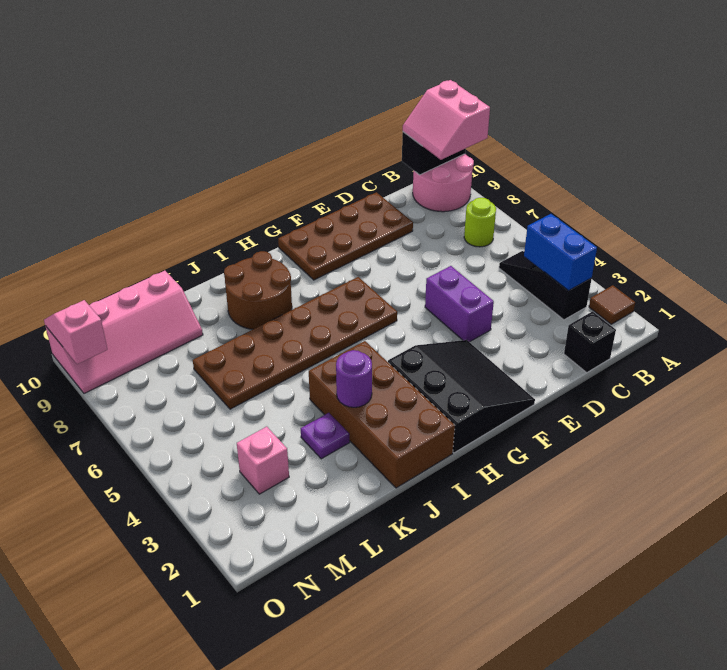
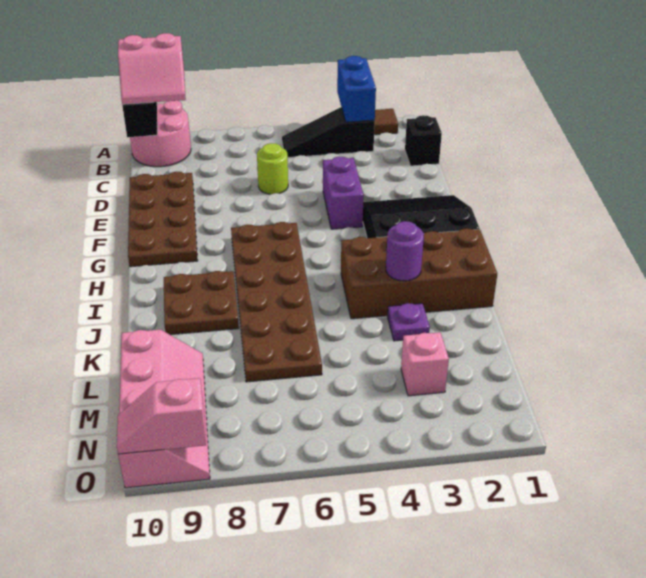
blue brick B3:B4 level 2 -> blue brick A3:B3 level 2
lime round brick B7 level 1 -> lime round brick D6 level 1
purple brick E4:E5 level 1 -> purple brick E4:F4 level 1
brown round brick I8:J9 level 1 -> brown plate I8:J9 level 1

